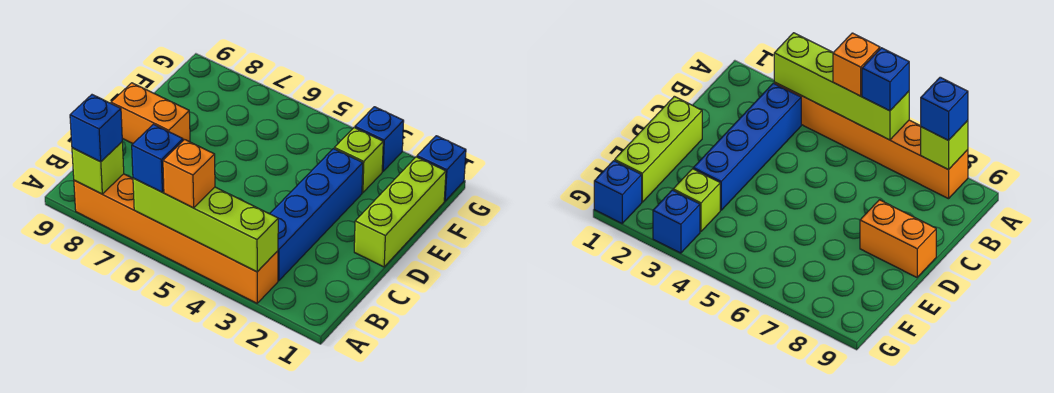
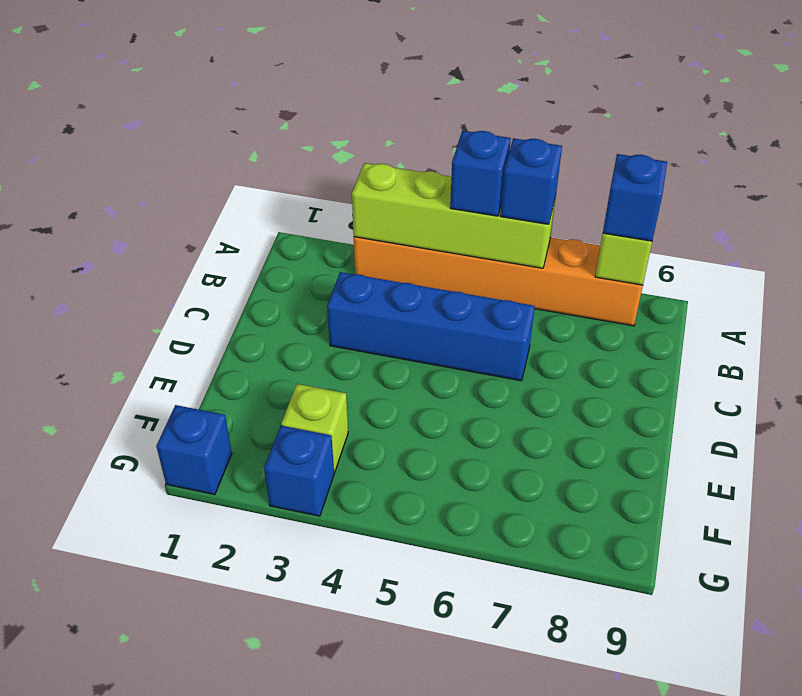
orange brick A5 level 3 -> blue brick A5 level 3
blue brick B3:E3 level 1 -> blue brick C3:C6 level 1
lime brick D1:F1 level 1 -> none
orange brick D8:D9 level 1 -> none

